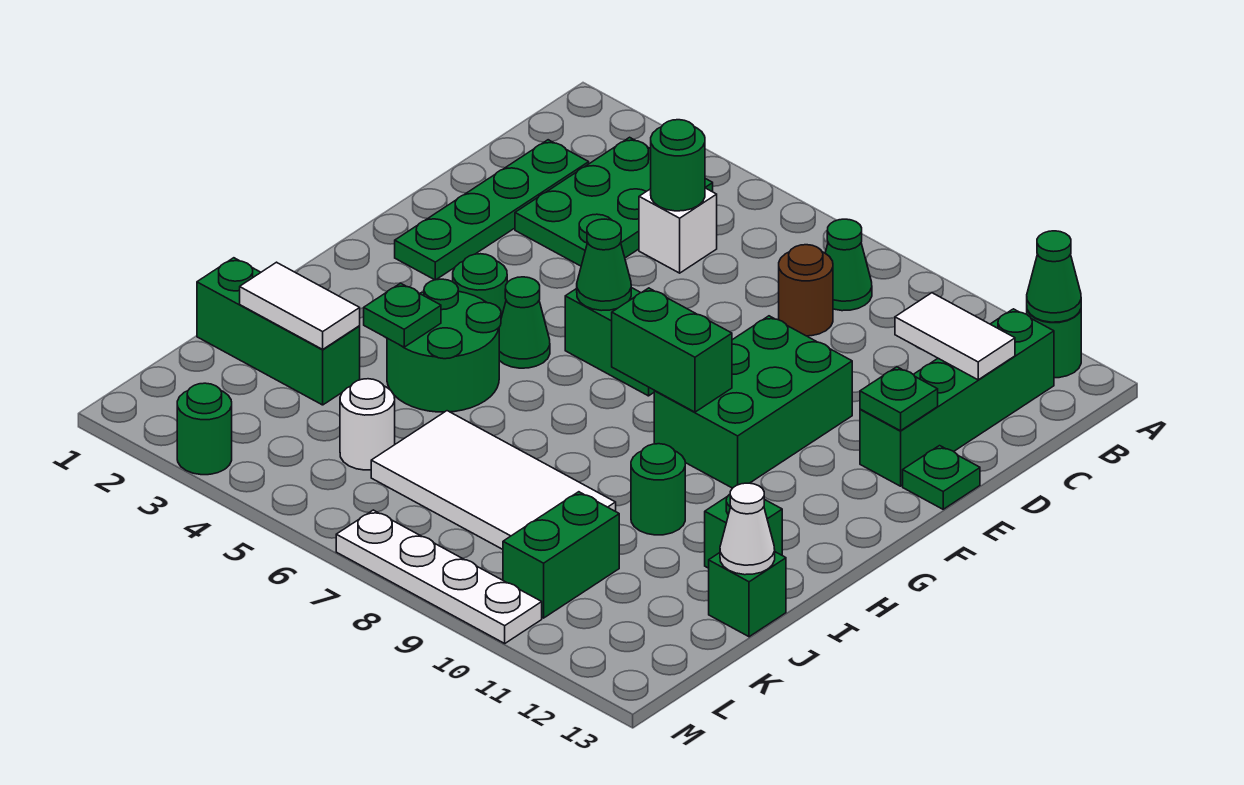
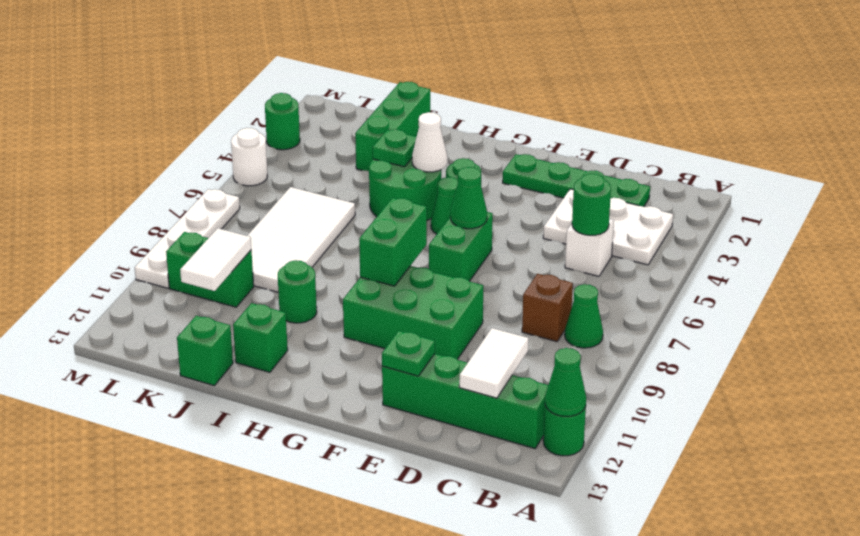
green plate B3:D4 level 1 -> white plate B3:D4 level 1
brown round brick C8 level 1 -> brown brick C8 level 1
green plate E13 level 1 -> none
white tile J2:J3 level 2 -> white tile K10:K11 level 2
white cone J13 level 2 -> white cone H4 level 2
white round brick K5 level 1 -> white round brick M5 level 1

